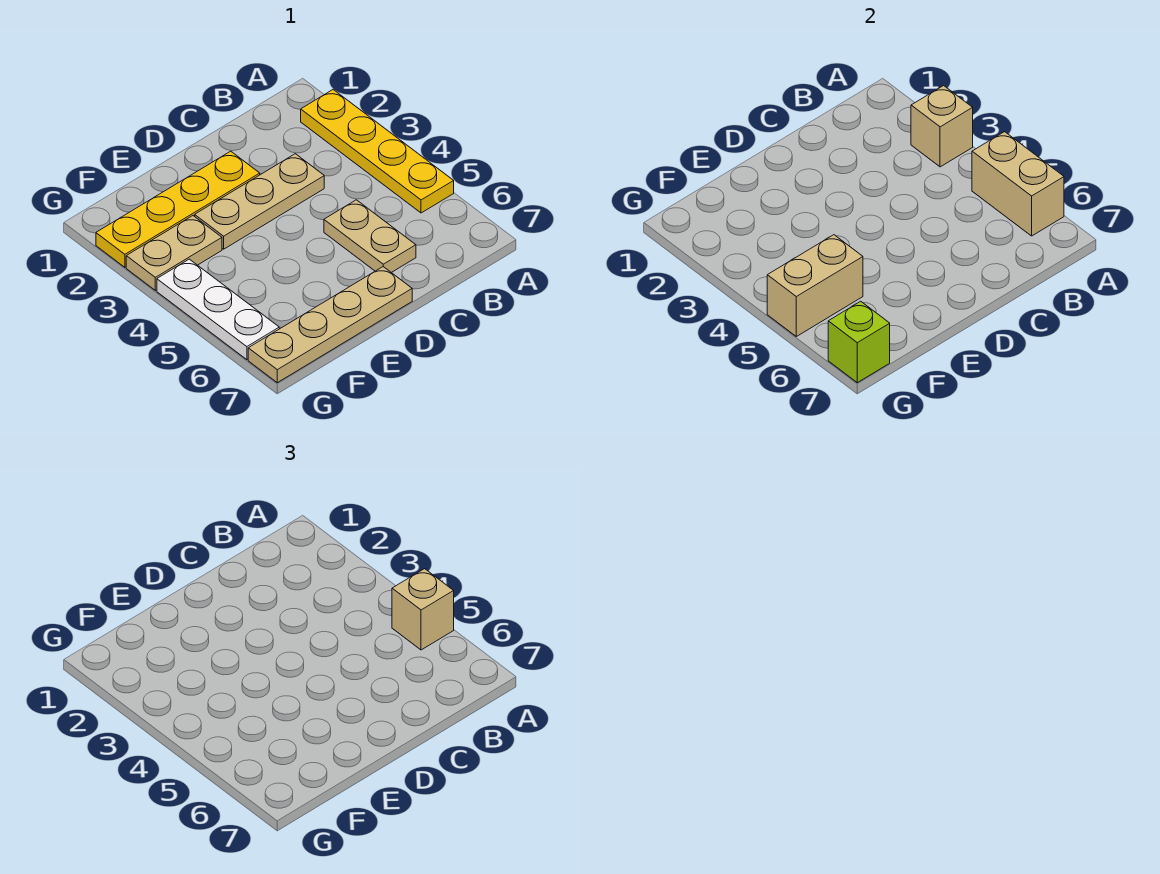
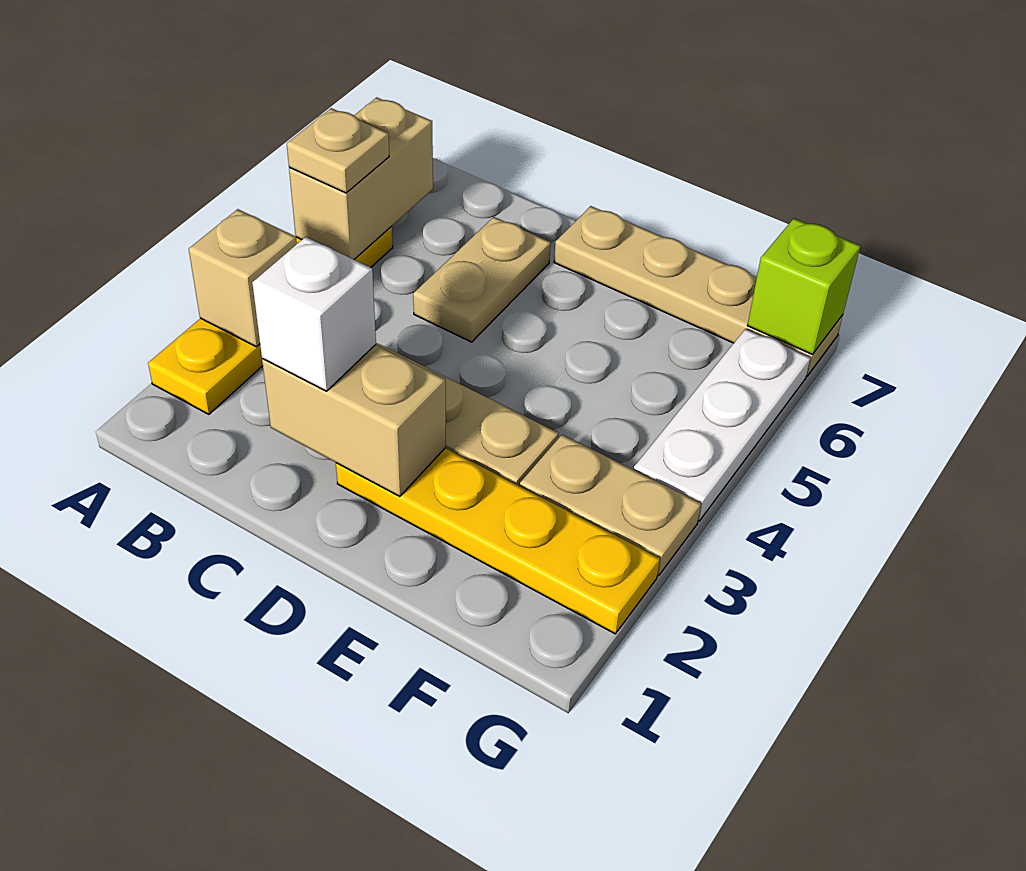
tan brick A5 level 3 -> tan plate A5 level 3
none -> white brick C2 level 3
tan brick F5:G5 level 2 -> tan brick C2:D2 level 2

